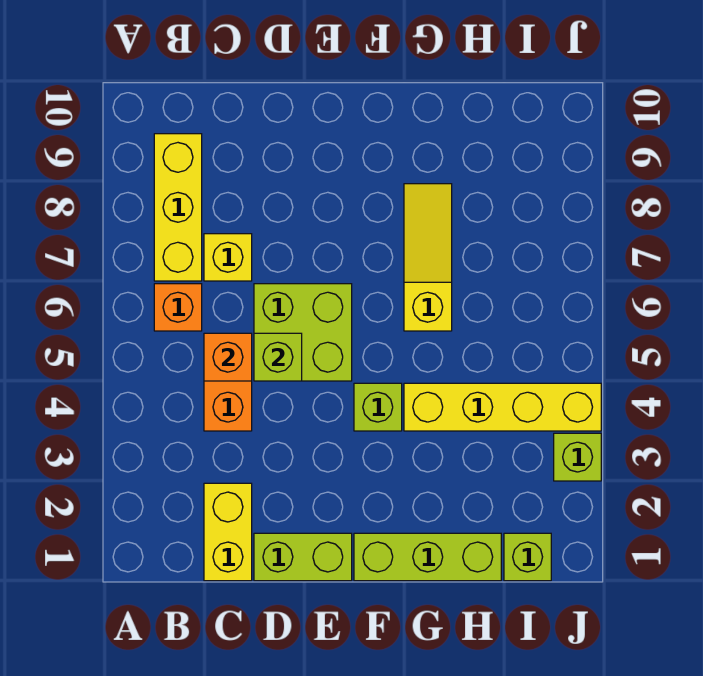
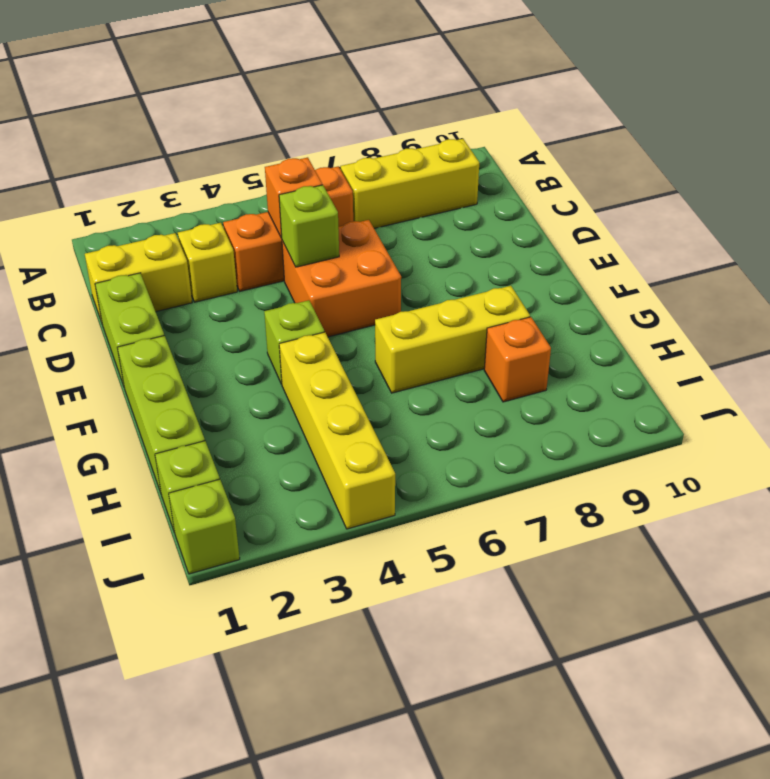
yellow brick C7 level 1 -> yellow brick C3 level 1
lime brick D5:E6 level 1 -> orange brick D5:E6 level 1
yellow slope G6:G8 level 1 top 6 -> yellow brick G6:G8 level 1
none -> orange brick H8 level 1
lime brick J3 level 1 -> lime brick J1 level 1

